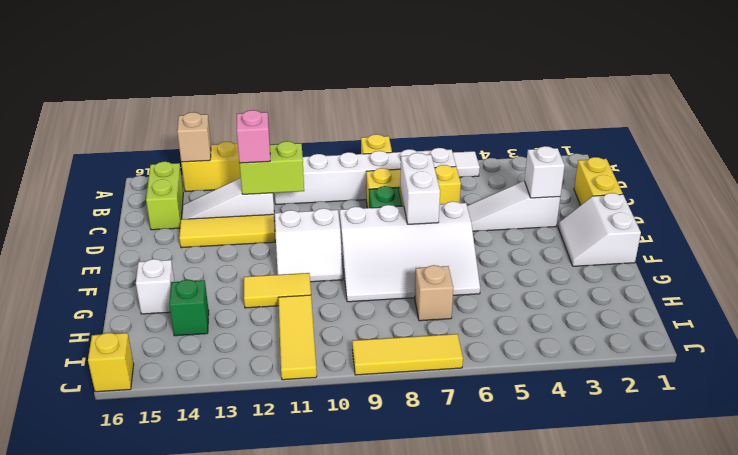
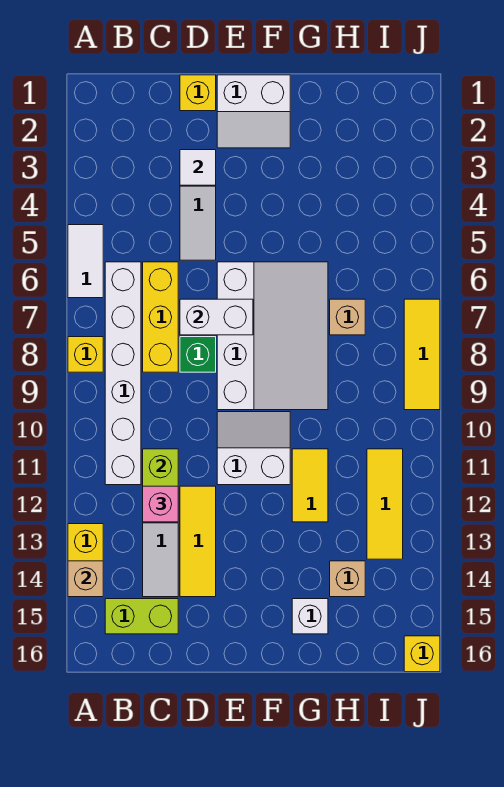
yellow brick C1:D1 level 1 -> yellow brick D1 level 1
white brick D3 level 2 -> white tile D3 level 2
white slope E10:F11 level 1 top E -> white slope E10:F11 level 1 top 11
yellow tile H11:J11 level 1 -> yellow tile I11:I13 level 1
green brick H14 level 1 -> tan brick H14 level 1

